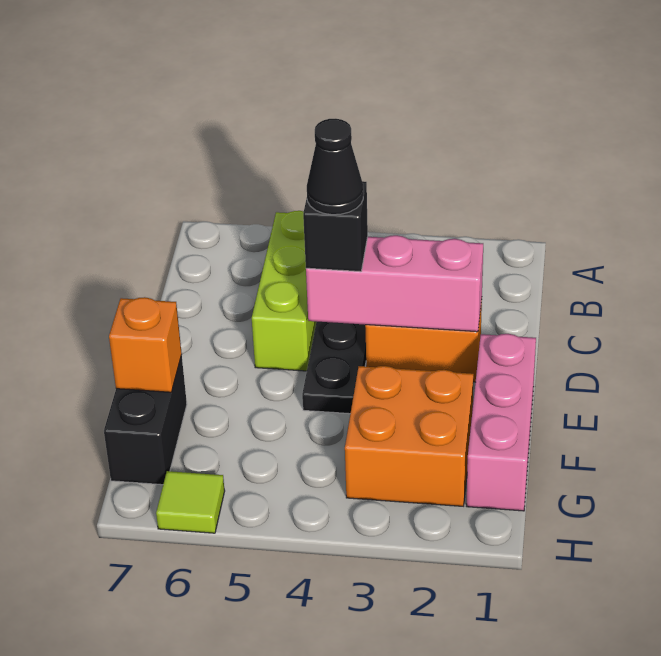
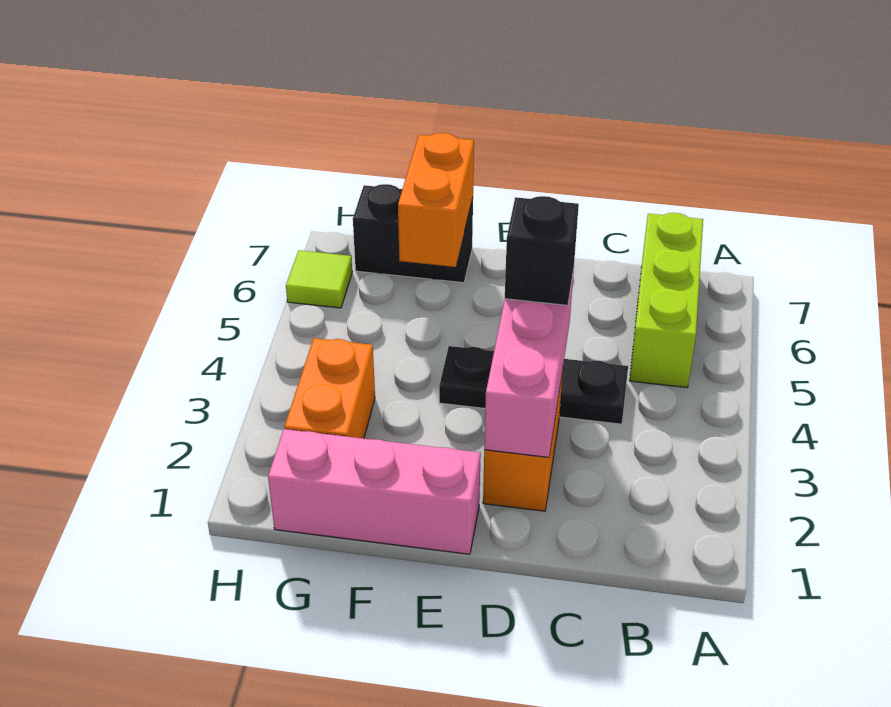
lime brick B5:D5 level 1 -> lime brick B5:B7 level 1
black cone D4 level 4 -> none
orange brick F2:G3 level 1 -> orange brick G2:G3 level 1
orange brick F7 level 2 -> orange brick F6:F7 level 2

